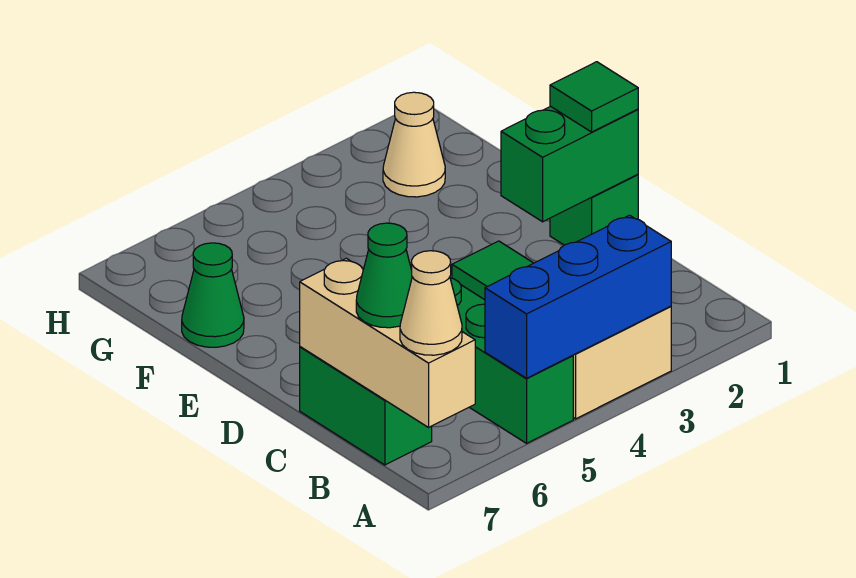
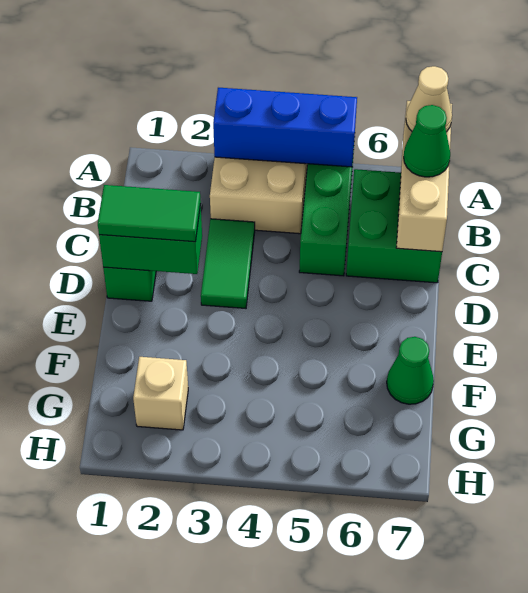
green brick B7:C7 level 1 -> green brick B6:C7 level 1
green tile D1 level 3 -> green tile D1:D2 level 3
tan cone G2 level 1 -> tan brick G2 level 1

